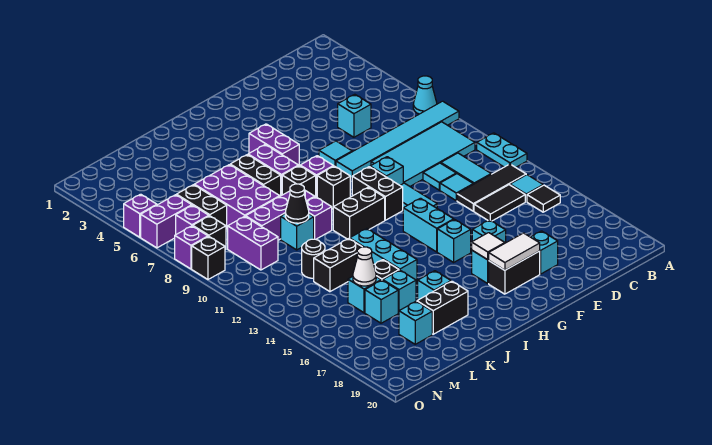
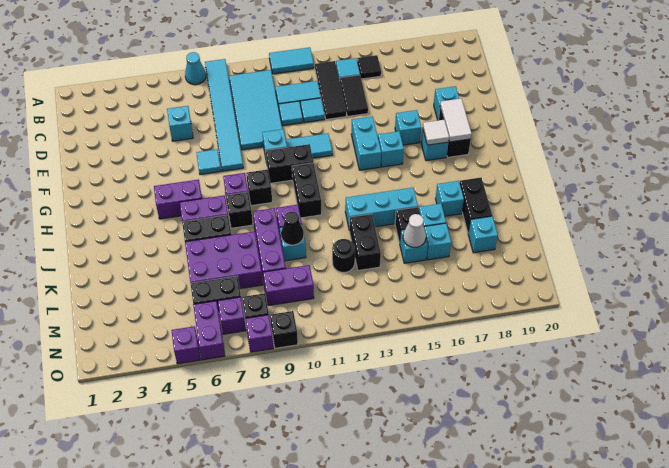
cyan plate A11:A12 level 1 -> cyan tile A11:A12 level 1
cyan brick G13:G14 level 1 -> cyan brick F14:G14 level 1

